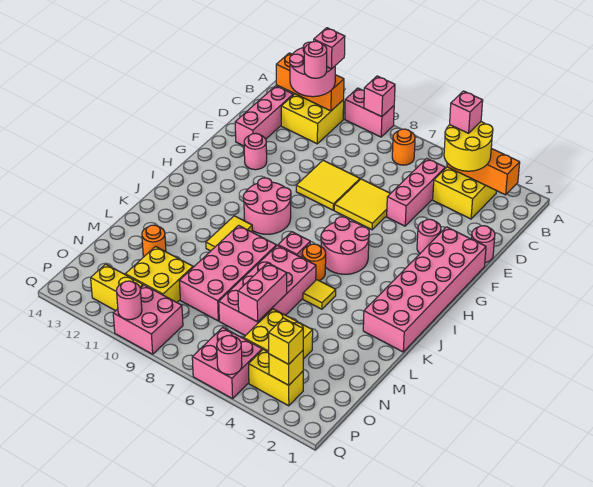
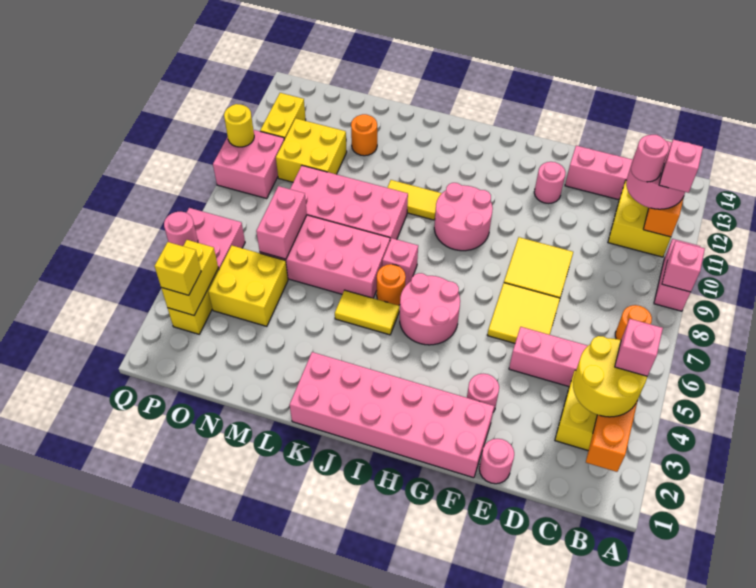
yellow tile K5 level 1 -> yellow tile J5:K5 level 1
pink brick M6:N6 level 2 -> pink brick N6:N7 level 2
yellow brick P3 level 2 -> yellow brick P3:P4 level 2
pink round brick Q10 level 2 -> yellow round brick Q10 level 2

